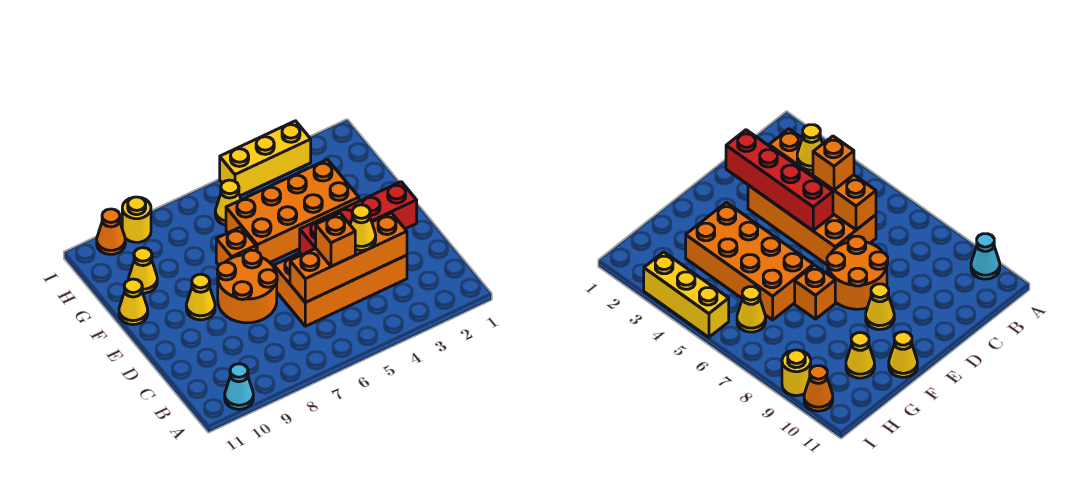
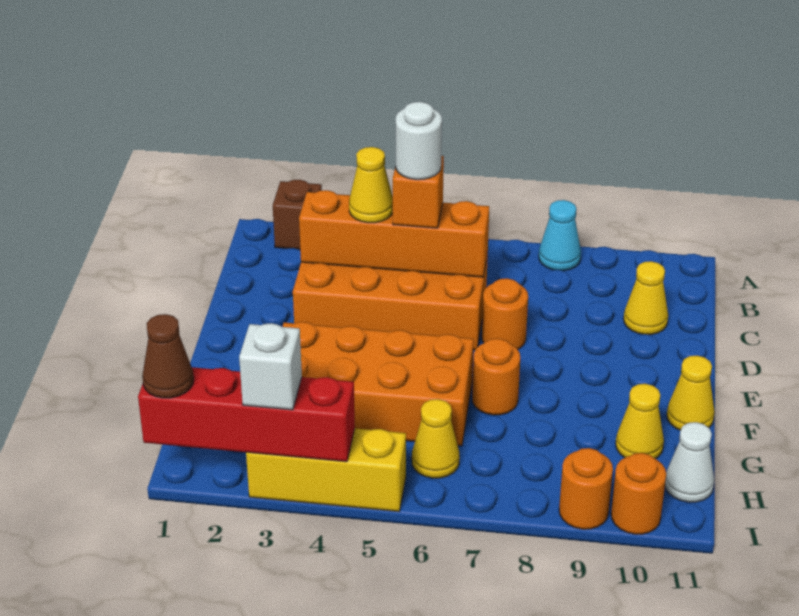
none -> brown brick A2 level 1
cyan cone A10 level 1 -> cyan cone A8 level 1
none -> white round brick C5 level 4
red brick D2:D5 level 2 -> red brick I1:I4 level 2
orange round brick D7:E8 level 1 -> orange round brick D7 level 1
yellow cone E9 level 1 -> yellow cone C10 level 1
orange brick F7 level 1 -> orange round brick F7 level 1
none -> white cone H11 level 1
none -> brown cone I1 level 3
none -> white brick I3 level 3
yellow round brick I9 level 1 -> orange round brick I9 level 1
orange cone I10 level 1 -> orange round brick I10 level 1

